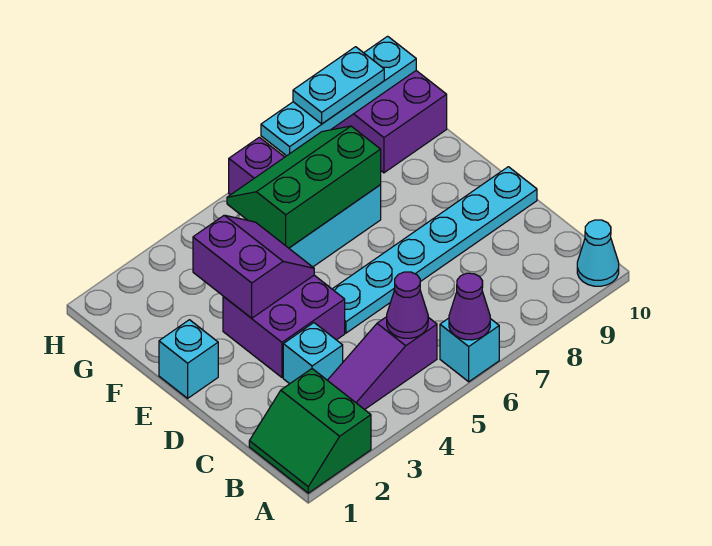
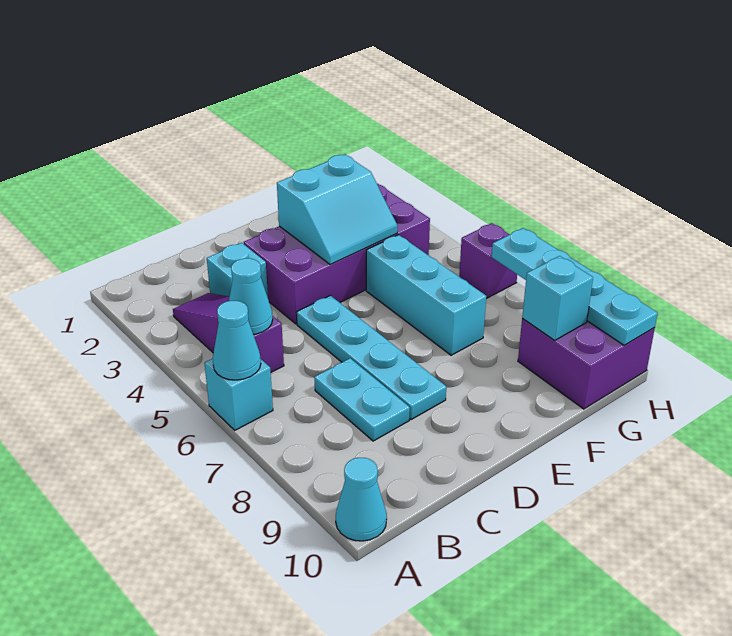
green slope A1:B2 level 1 top 2 -> none
purple cone A6 level 2 -> cyan cone A6 level 2
purple cone B5 level 2 -> cyan cone B5 level 2
purple brick D3:E4 level 1 -> purple brick D3:G4 level 1
cyan plate D5:D10 level 1 -> cyan plate D5:D8 level 1
cyan brick E1 level 1 -> cyan brick G9 level 2
purple slope E3:F4 level 2 top 3 -> cyan slope E3:F4 level 2 top 3
green slope F5:G7 level 2 top F -> none
cyan plate H8:H9 level 3 -> cyan plate C7:C8 level 1

